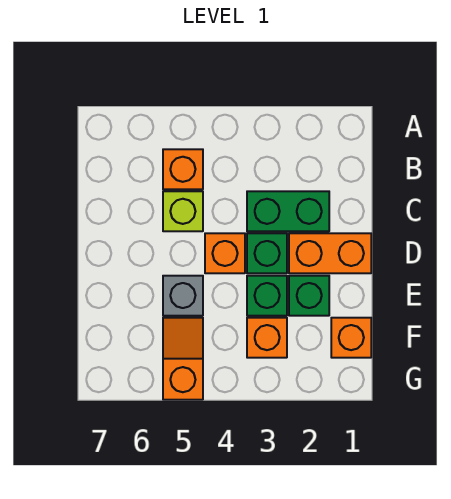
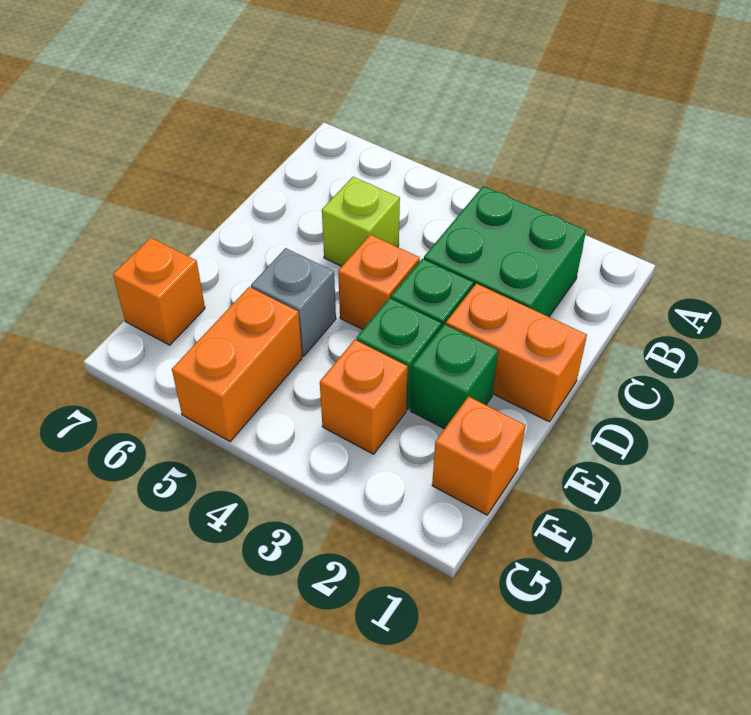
orange brick B5 level 1 -> orange brick F7 level 1
green brick C2:C3 level 1 -> green brick B2:C3 level 1
orange slope F5:G5 level 1 top G -> orange brick F5:G5 level 1

